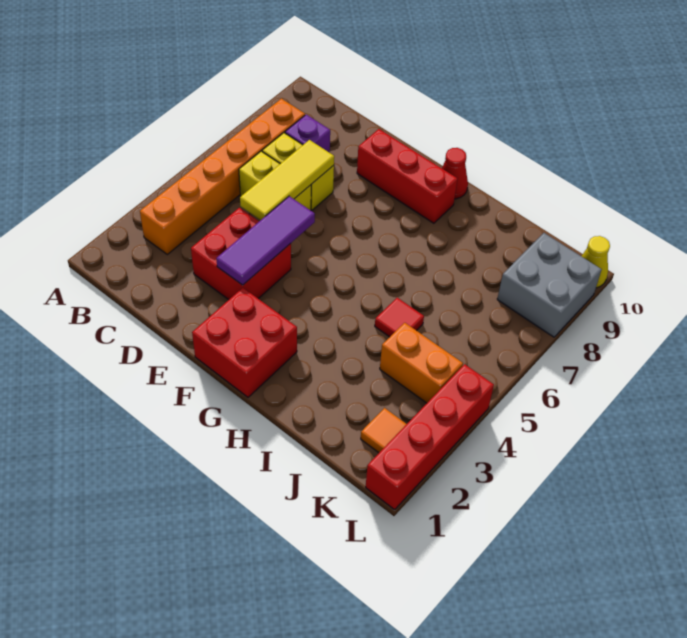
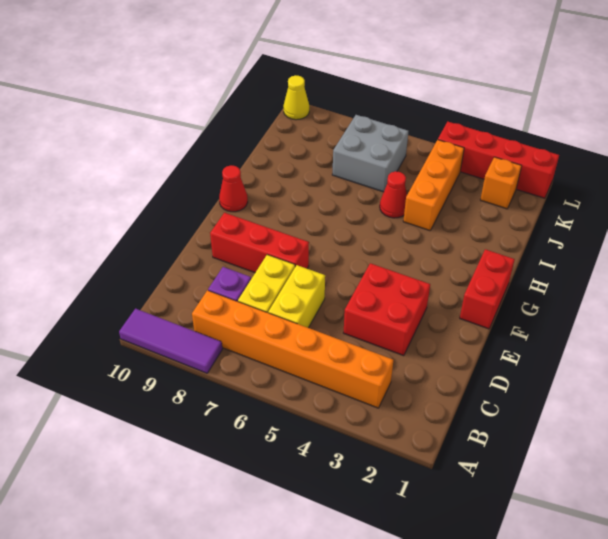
yellow tile D5:D7 level 2 -> none
purple tile E3:E5 level 2 -> purple tile A8:A10 level 1
red brick E9:G9 level 1 -> red brick E7:E9 level 1
red brick F1:G2 level 1 -> red brick F1:G1 level 1
red tile I5 level 1 -> red cone I5 level 1
orange brick J4:K4 level 1 -> orange brick I4:K4 level 1
orange tile K2 level 1 -> orange brick K2 level 1
grey brick K8:L9 level 1 -> grey brick J6:K7 level 1

